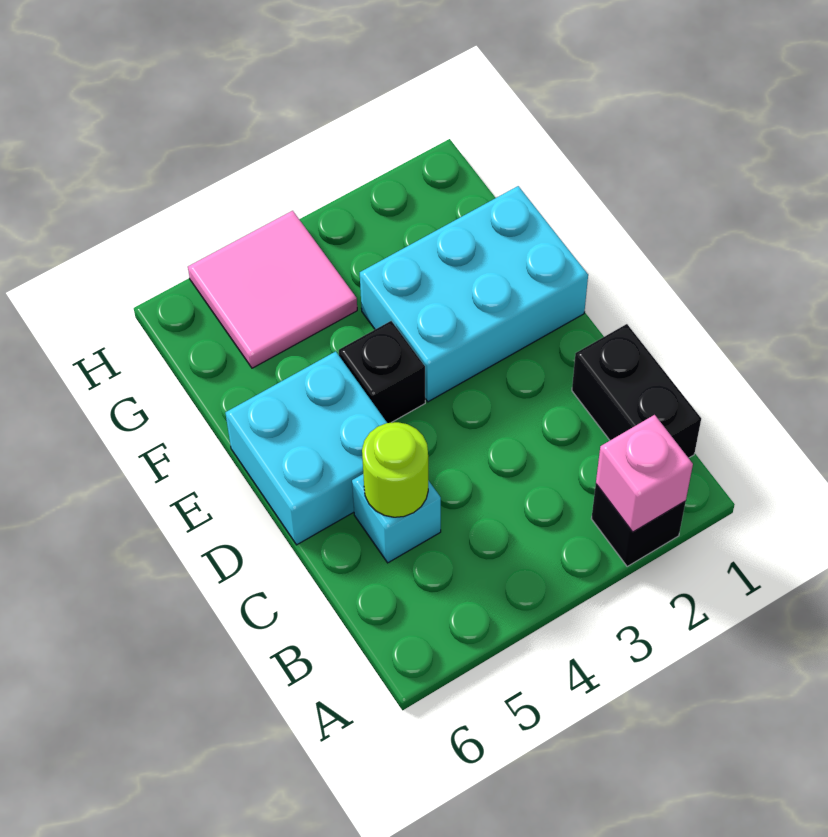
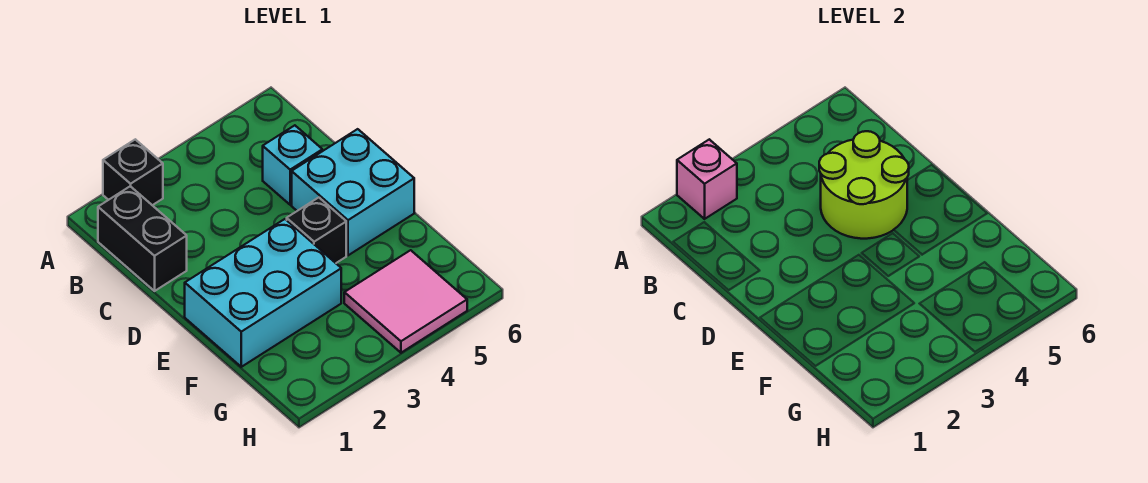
lime round brick C5 level 2 -> lime round brick C4:D5 level 2

